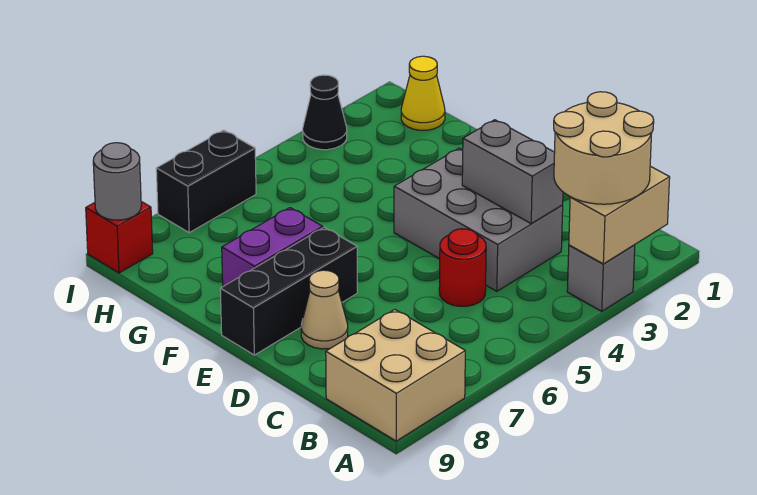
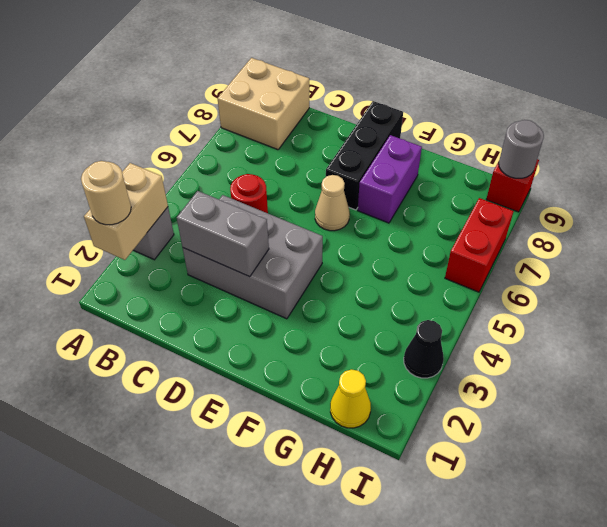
tan round brick A2:B3 level 3 -> tan round brick A2 level 3
tan cone D8 level 1 -> tan cone E6 level 1
black brick I6:I7 level 1 -> red brick I6:I7 level 1

